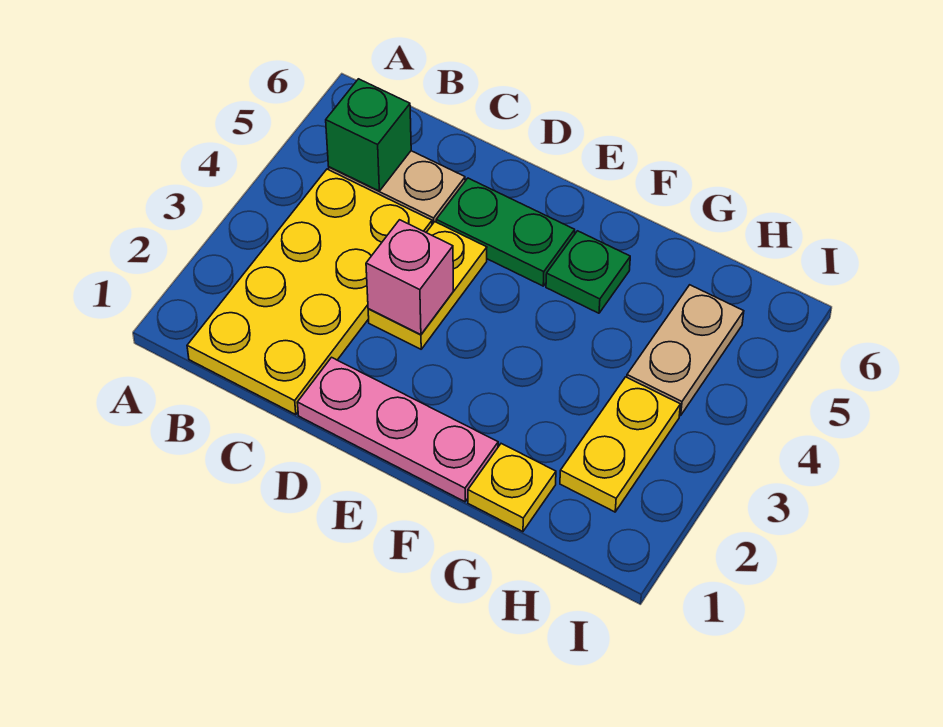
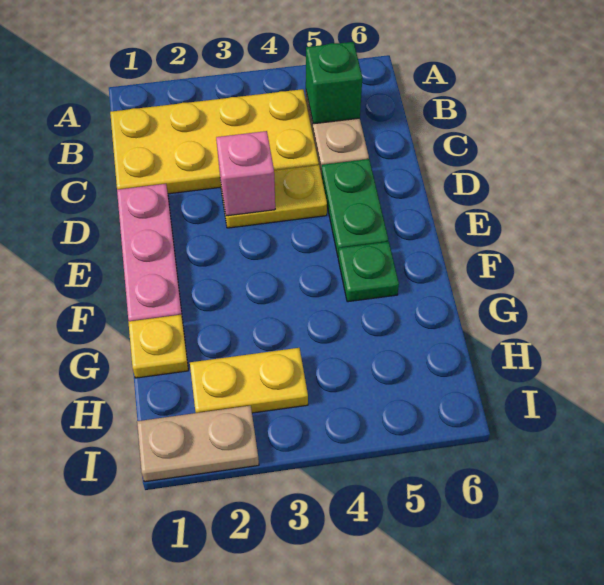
tan plate H4:H5 level 1 -> tan plate I1:I2 level 1

